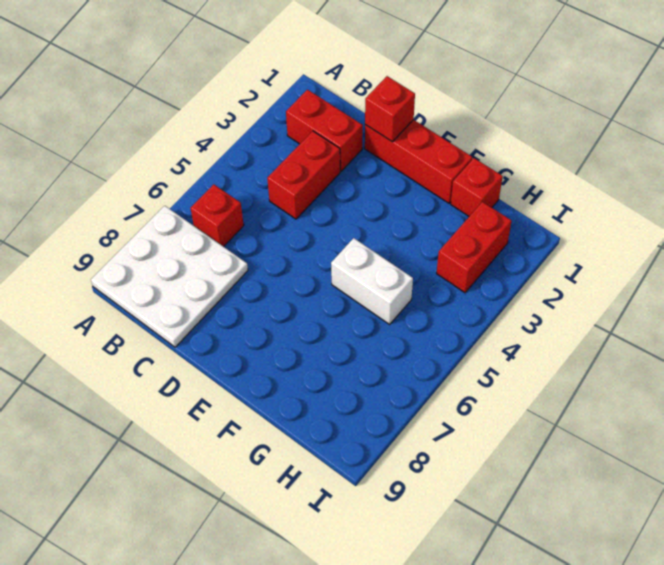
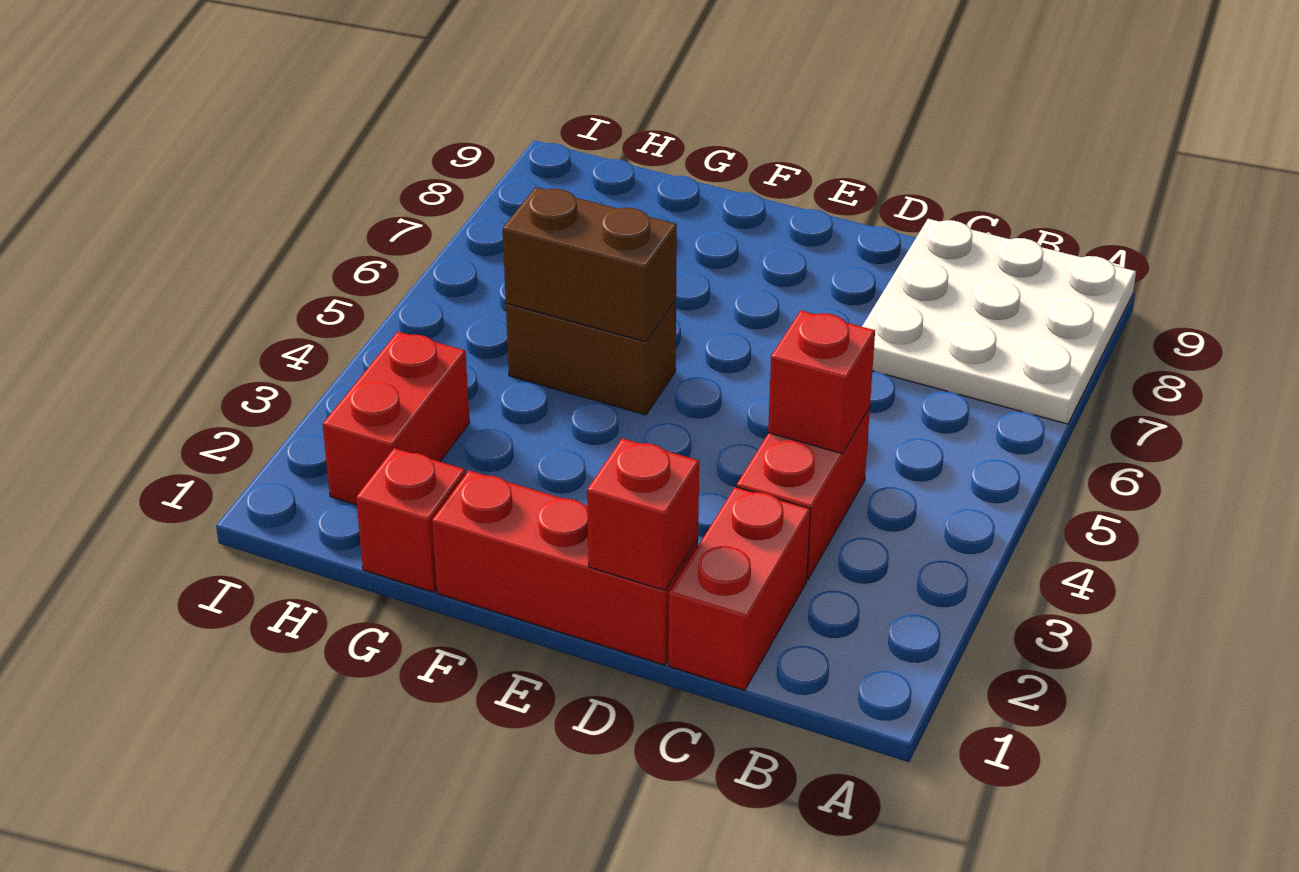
red brick B2:C2 level 1 -> red brick C1:C2 level 1
red brick B6 level 1 -> red brick C4 level 2
white brick F5:G5 level 1 -> brown brick F5:G5 level 1
none -> brown brick F5:G5 level 2

